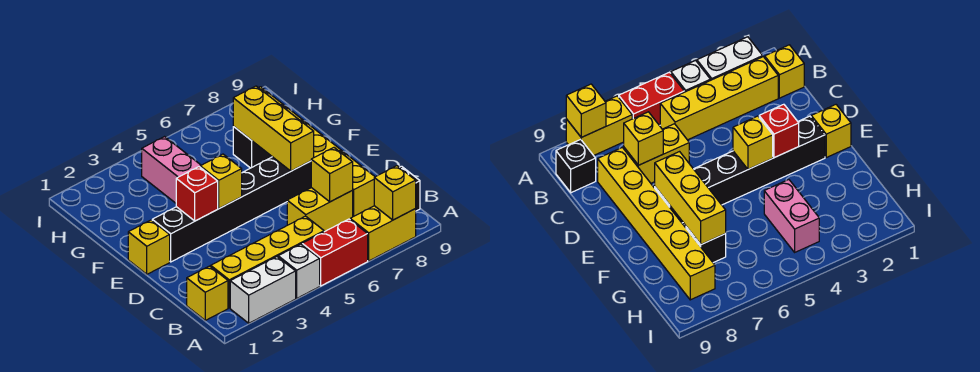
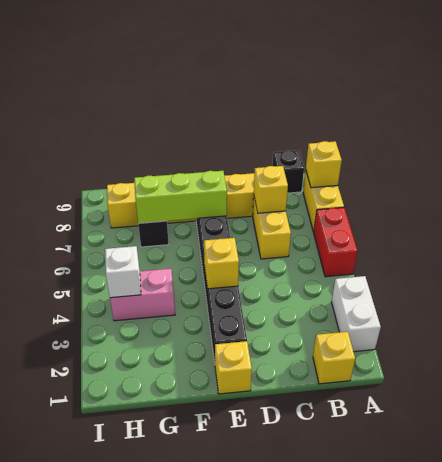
white brick A4 level 1 -> white brick H4 level 2
yellow brick B2:B5 level 1 -> none
red brick E3 level 2 -> none
yellow brick E7:G7 level 2 -> lime brick E7:G7 level 2

